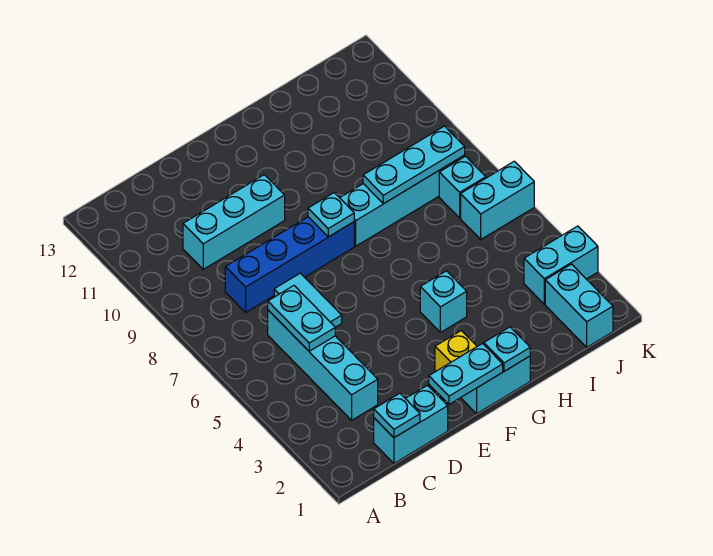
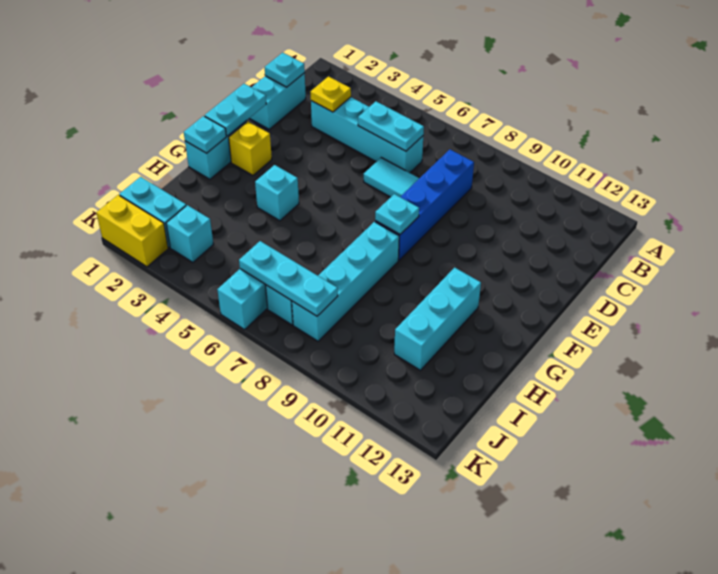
none -> yellow plate C3 level 2
cyan brick C10:E10 level 1 -> cyan brick G11:I11 level 1
cyan plate H8:J8 level 2 -> cyan plate J6:J8 level 2
cyan brick J3:K3 level 1 -> cyan brick J3 level 1
none -> yellow brick K1:K2 level 1

